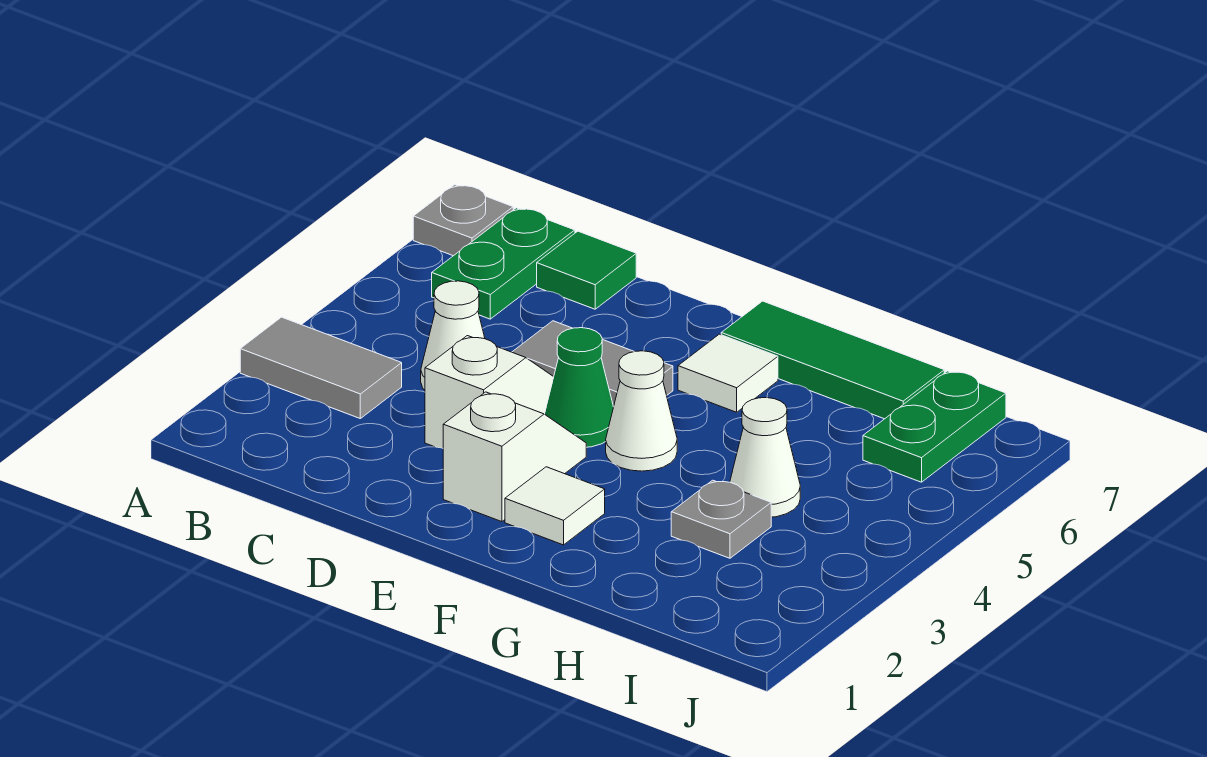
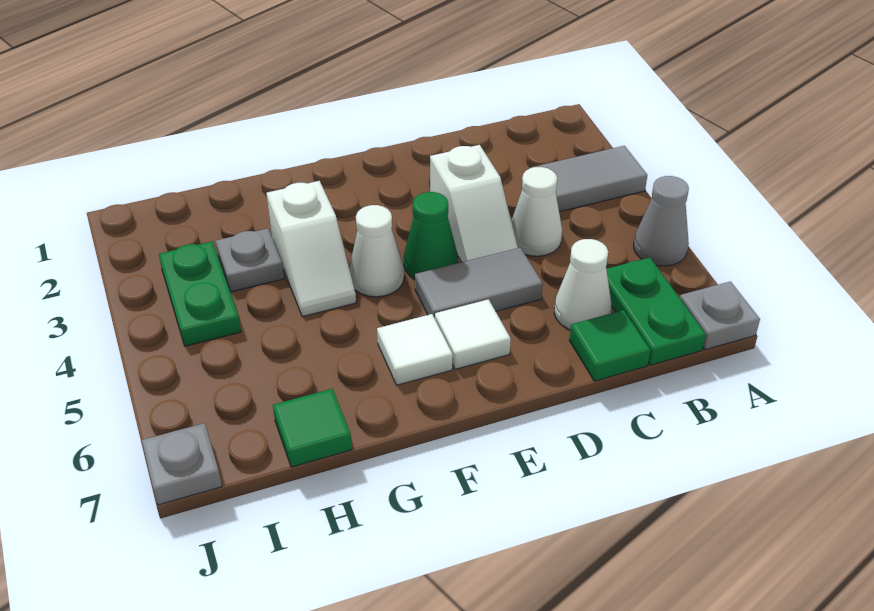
none -> grey cone A5 level 1
white slope E2:E3 level 1 top 2 -> white slope G3:G4 level 1 top 3
white tile F2 level 1 -> white tile E6 level 1
green tile F7:H7 level 1 -> green tile H7 level 1
white cone H4 level 1 -> white cone C6 level 1
green plate I6:I7 level 1 -> green plate I3:I4 level 1
none -> grey plate J7 level 1

